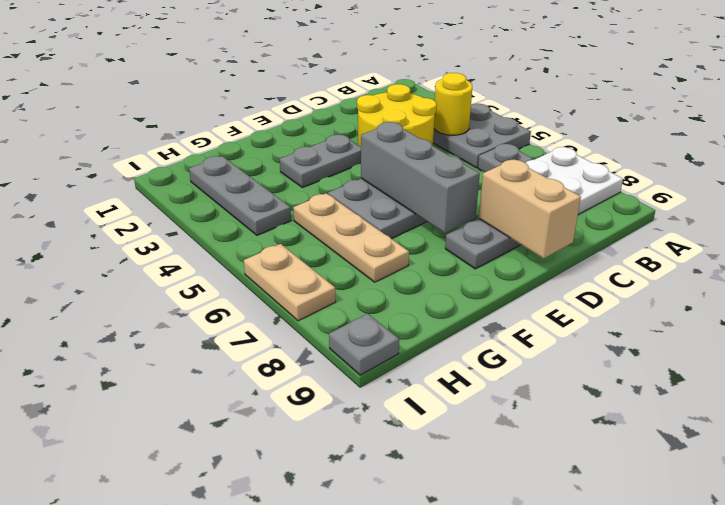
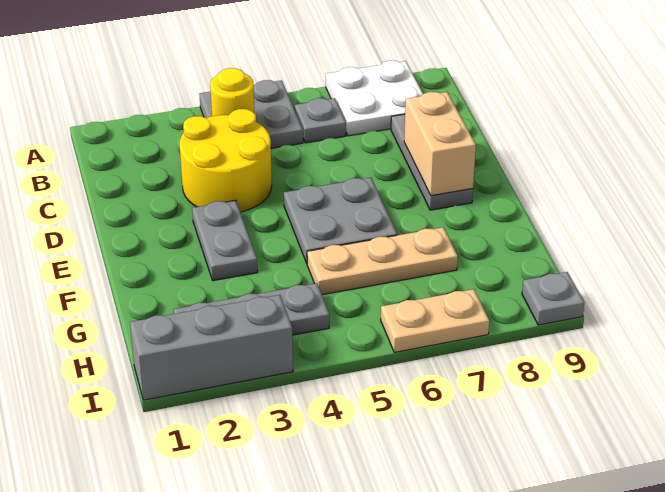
tan brick D8:D9 level 2 -> tan brick D8:E8 level 2
grey brick E5:E7 level 2 -> grey brick I1:I3 level 1

